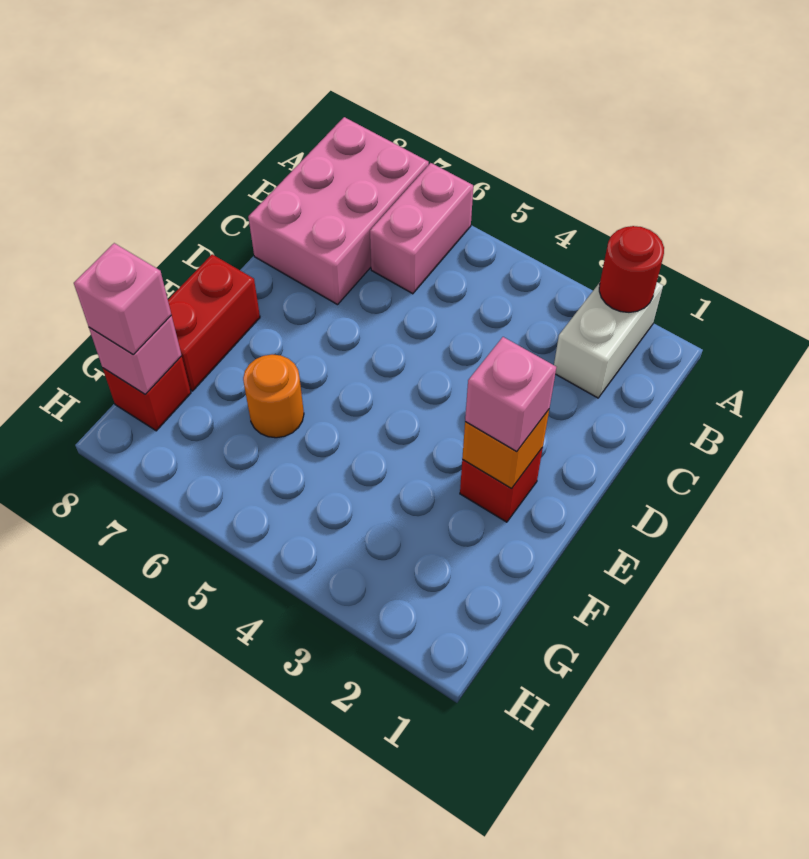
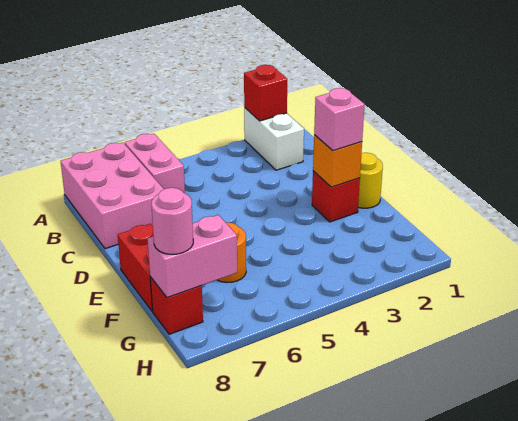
red round brick A2 level 2 -> red brick A2 level 2
none -> yellow round brick E1 level 1
pink brick G8 level 2 -> pink brick G7:G8 level 2
pink brick G8 level 3 -> pink round brick G8 level 3

